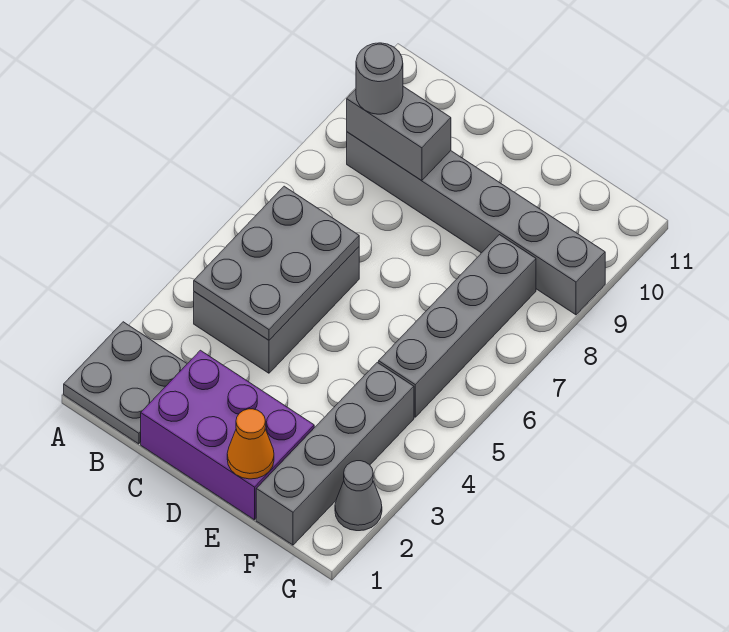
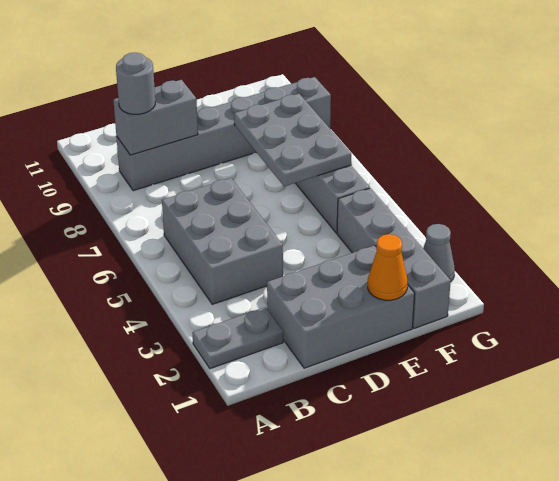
grey plate A1:B2 level 1 -> grey plate A2:B2 level 1
grey plate B4:C6 level 2 -> grey plate E6:F8 level 2
purple brick C1:E2 level 1 -> grey brick C1:E2 level 1

